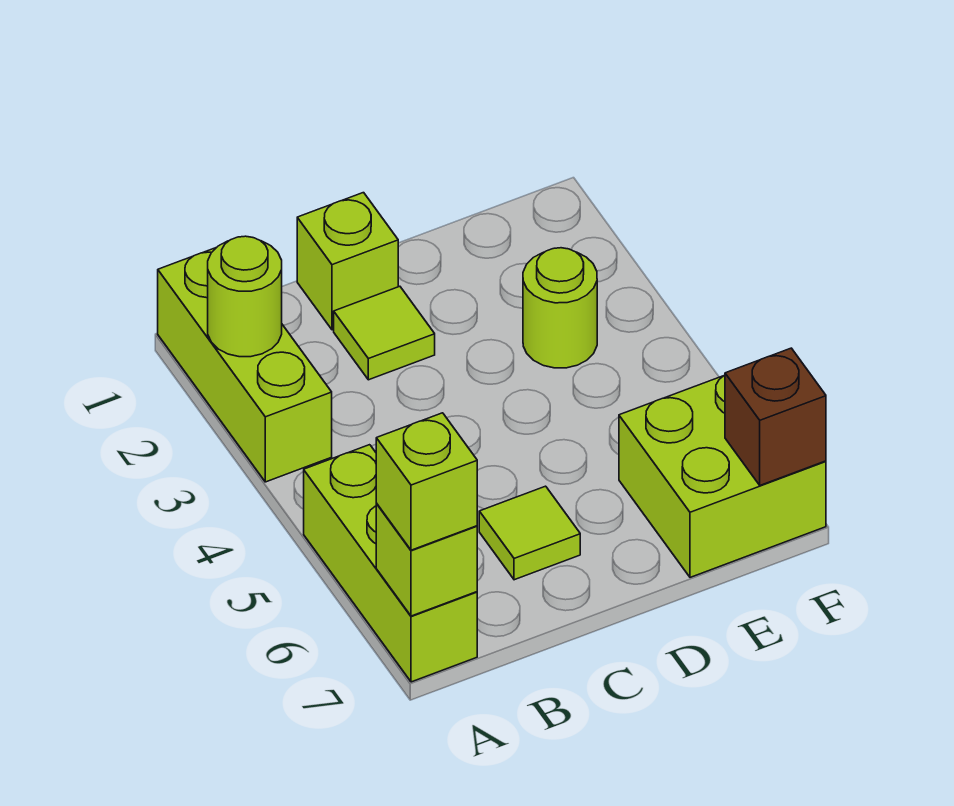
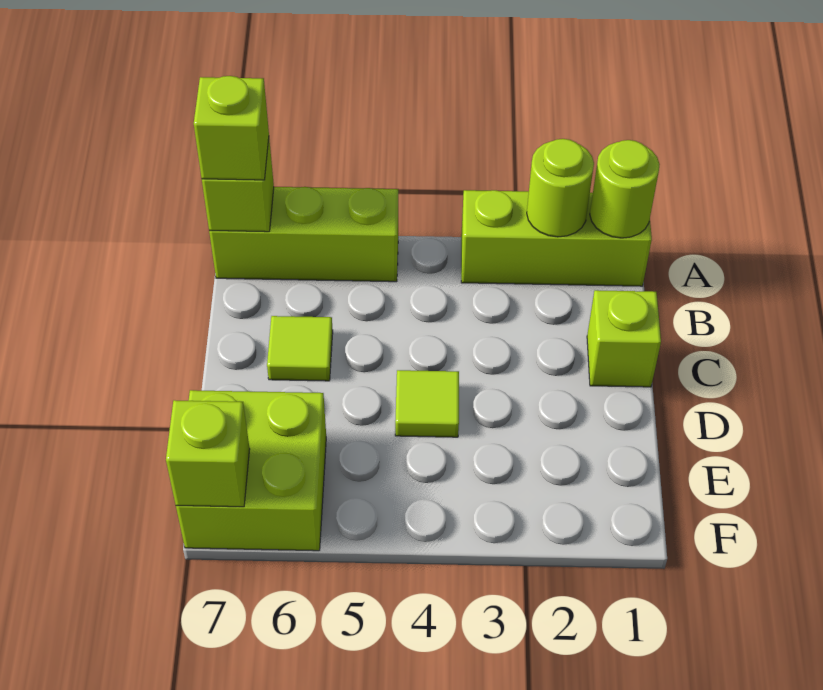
lime tile C2 level 1 -> lime tile D4 level 1
lime round brick E3 level 1 -> lime round brick A1 level 2
brown brick F7 level 2 -> lime brick F7 level 2

